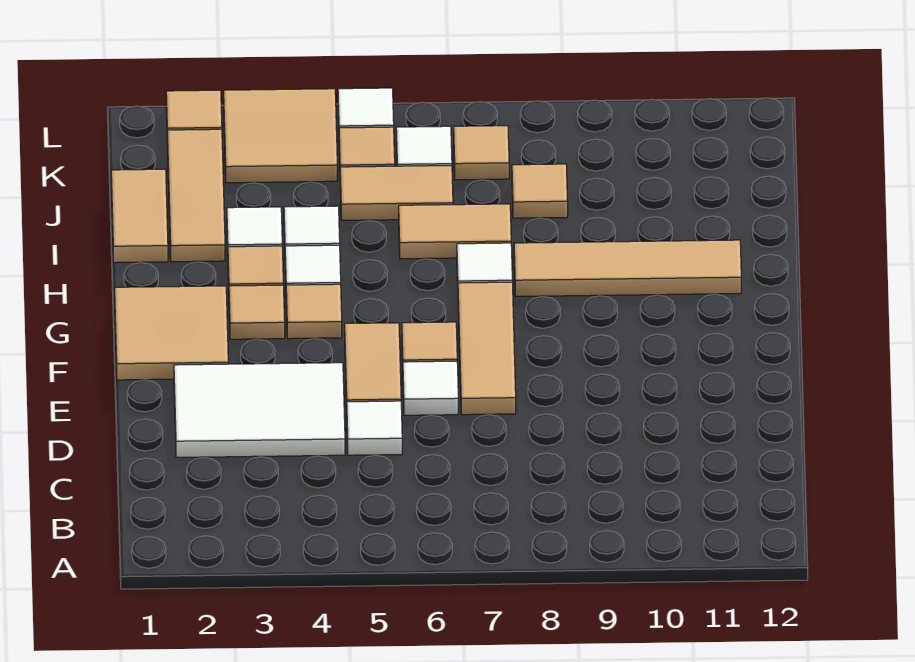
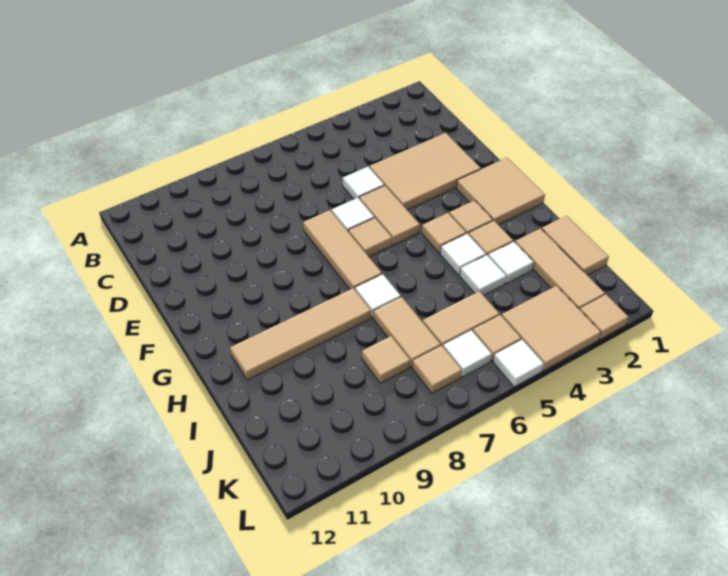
white tile D2:E4 level 1 -> tan tile D2:E4 level 1
tan tile I6:I7 level 1 -> tan tile I7:J7 level 1

